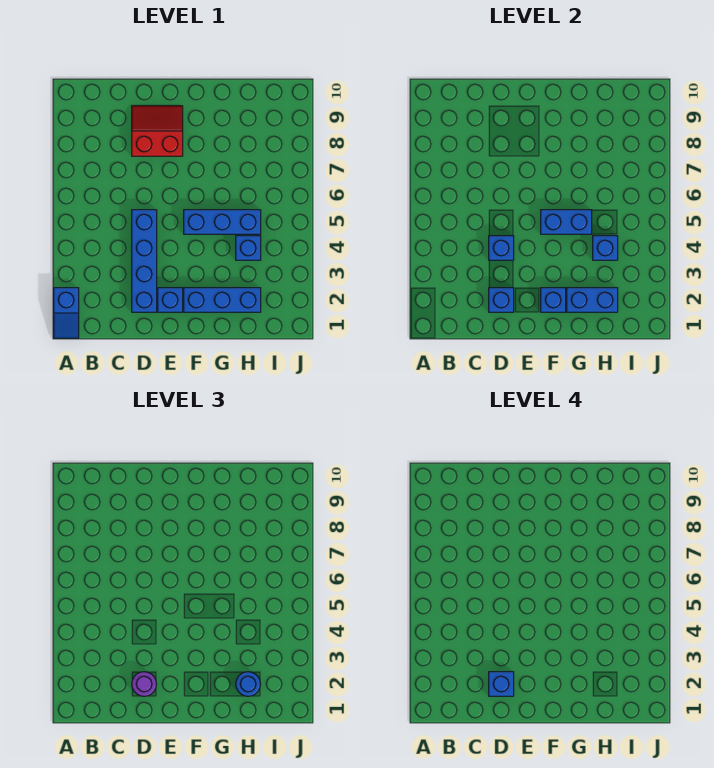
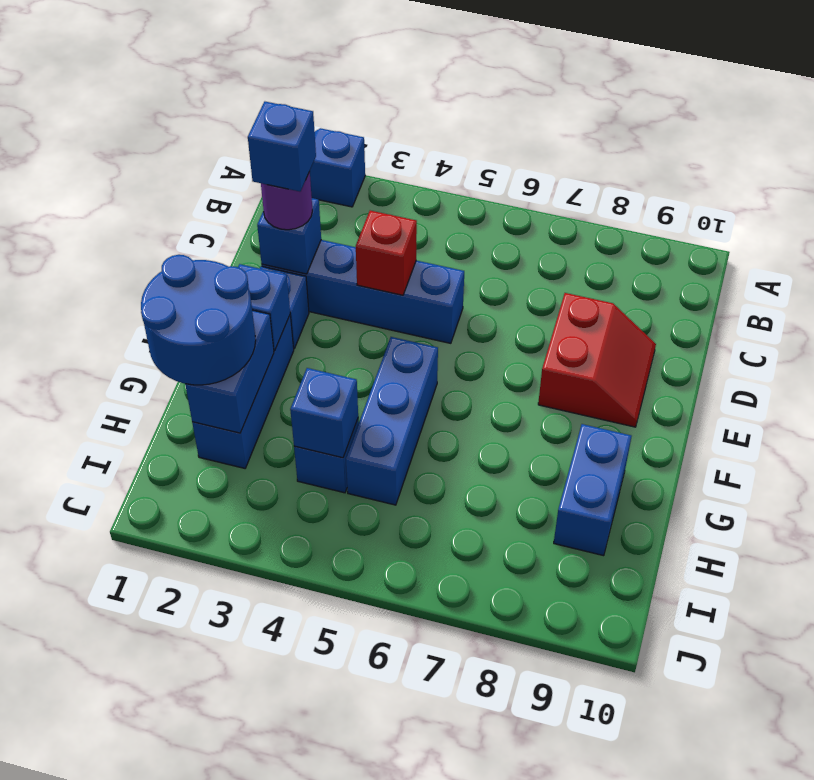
blue brick D4 level 2 -> red brick D4 level 2
blue brick F5:G5 level 2 -> blue brick G9:H9 level 1
blue round brick H2 level 3 -> blue round brick G1:H2 level 3

